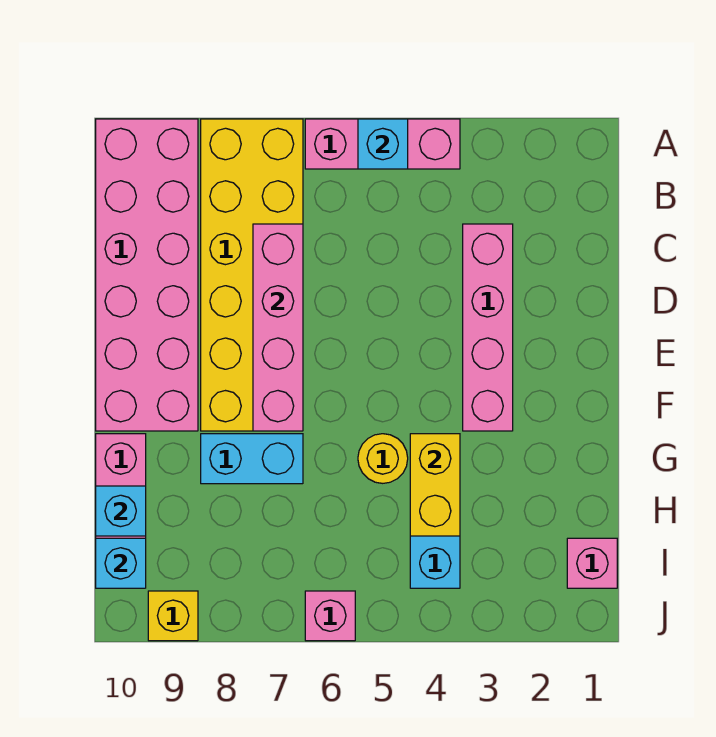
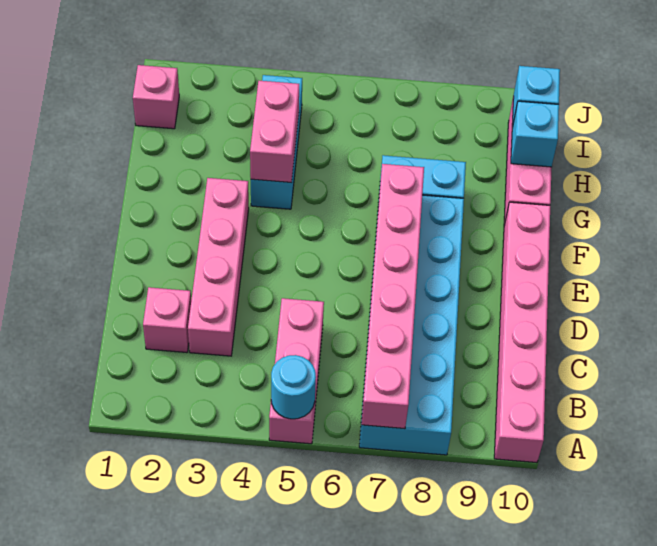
pink brick A4:A6 level 1 -> pink brick A5:C5 level 1
cyan brick A5 level 2 -> cyan round brick A5 level 2
yellow brick A7:F8 level 1 -> cyan brick A7:F8 level 1
pink brick A9:F10 level 1 -> pink brick A10:F10 level 1
pink brick C7:F7 level 2 -> pink brick A7:F7 level 2
yellow brick G4:H4 level 2 -> pink brick G4:H4 level 2
yellow round brick G5 level 1 -> none
pink brick J6 level 1 -> pink brick C2 level 1
yellow brick J9 level 1 -> none

